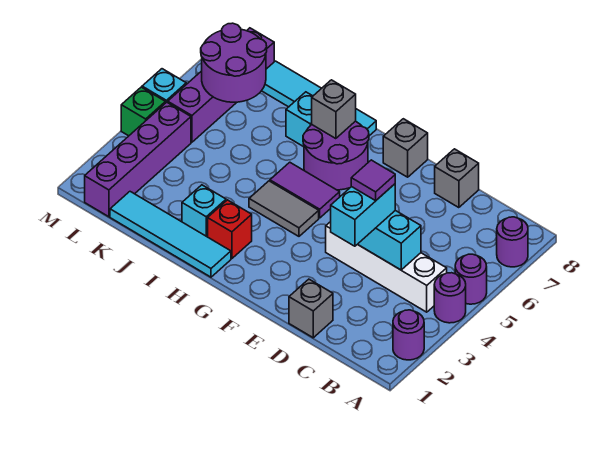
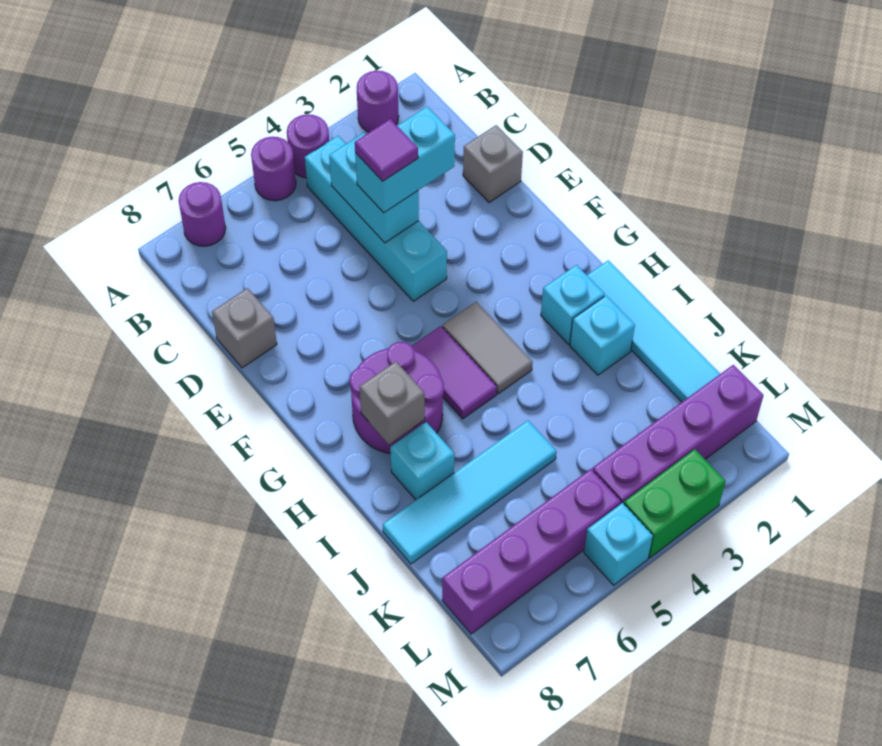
white brick B4:E4 level 1 -> cyan brick B4:E4 level 1
grey brick F8 level 1 -> none
red brick H2 level 1 -> cyan brick H2 level 1
cyan tile H8:K8 level 1 -> cyan tile J5:J8 level 1
purple round brick K6:L7 level 2 -> none
green brick M4 level 1 -> green brick M3:M4 level 1

